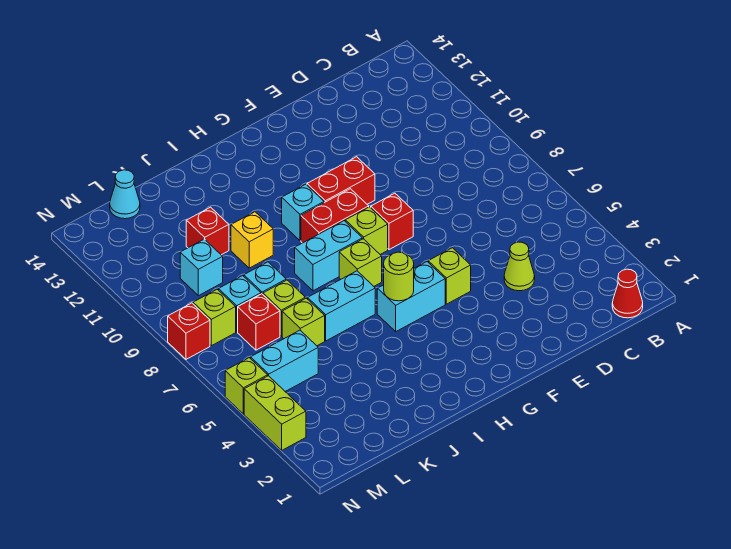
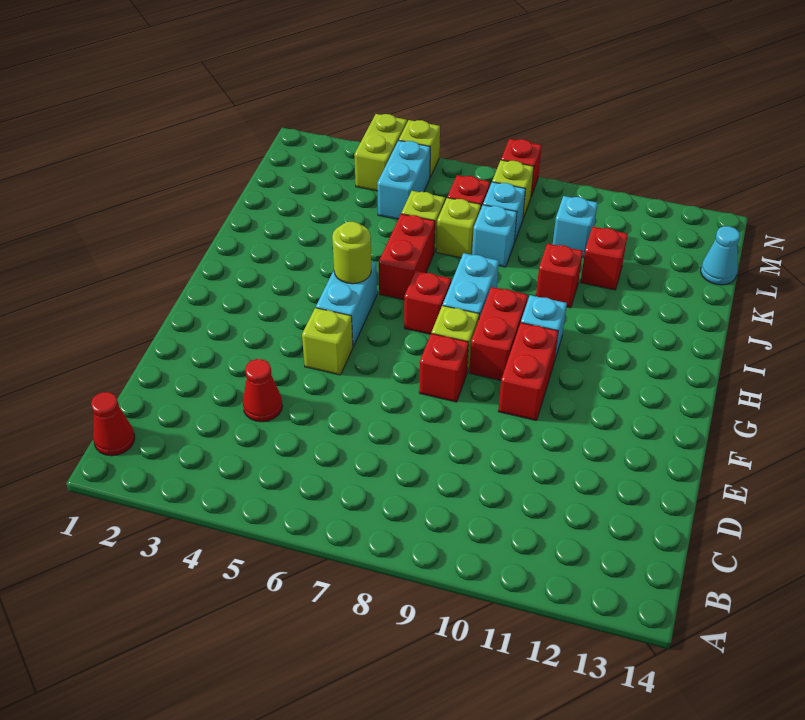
lime cone D4 level 1 -> red cone D4 level 1
lime brick H7 level 1 -> red brick H7 level 1
cyan brick I6:J6 level 1 -> red brick I6:J6 level 1
yellow brick J10 level 1 -> red brick J10 level 1
lime brick N3:N4 level 1 -> lime brick M4:N4 level 1

